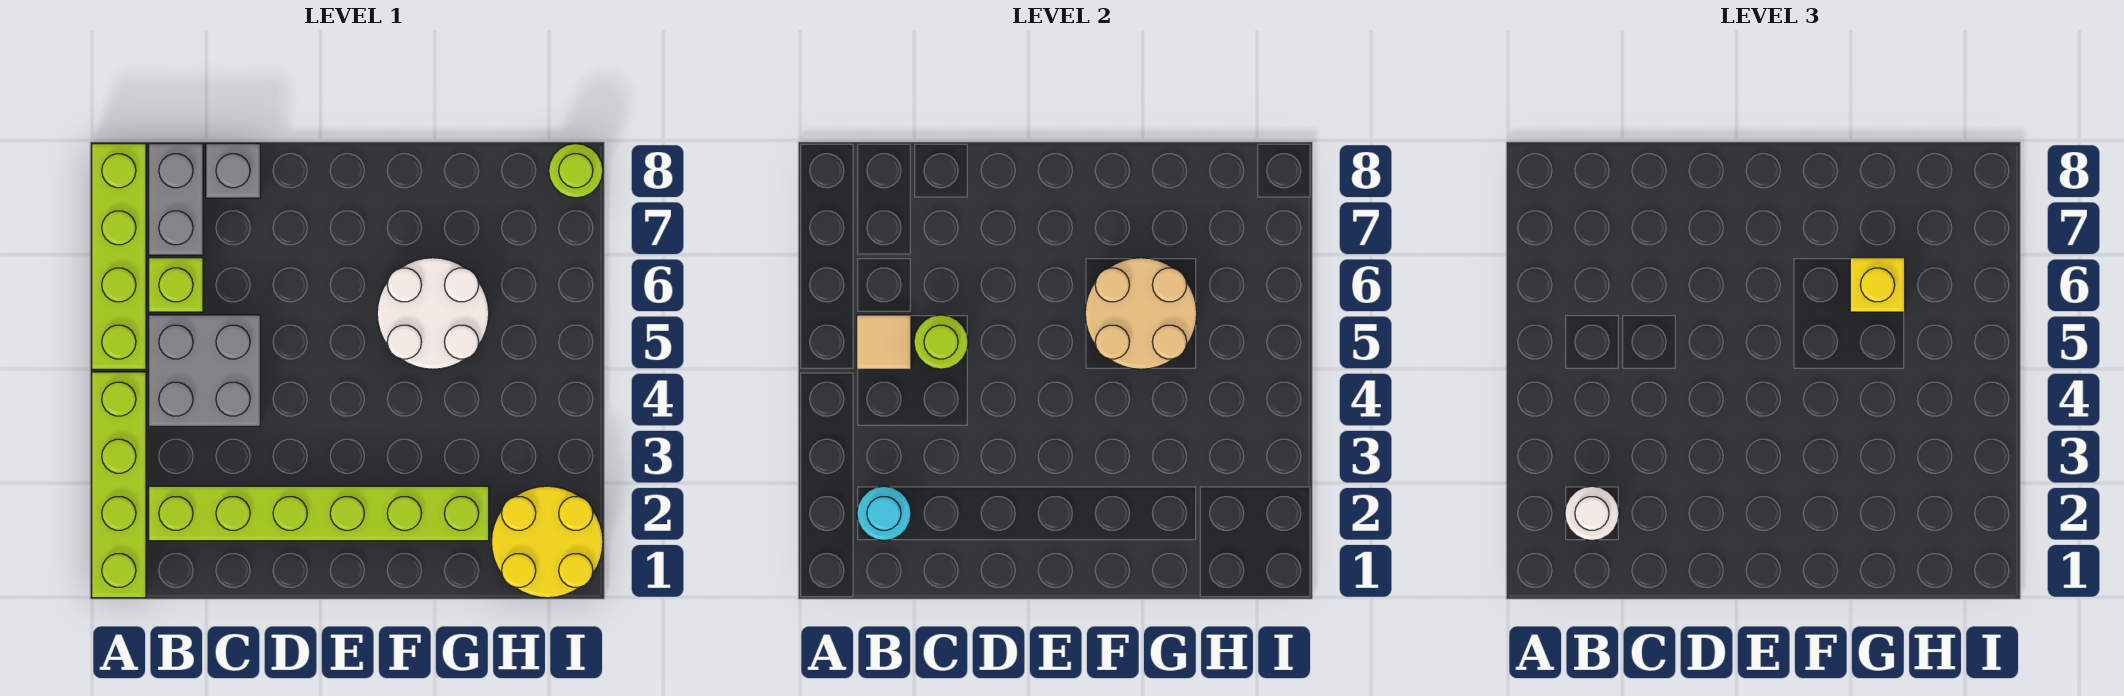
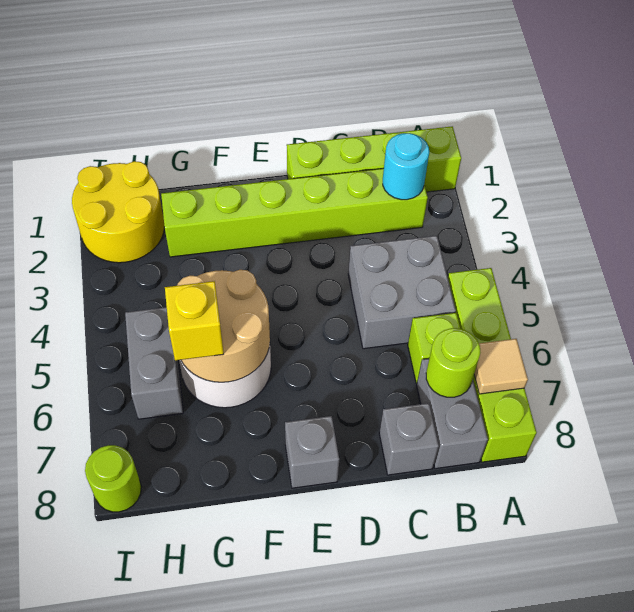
lime brick A1:A4 level 1 -> lime brick A1:D1 level 1
white round brick B2 level 3 -> none
tan tile B5 level 2 -> tan tile A7 level 2
lime round brick C5 level 2 -> lime round brick B7 level 2
none -> grey brick E8 level 1
none -> grey brick H5:H6 level 1

